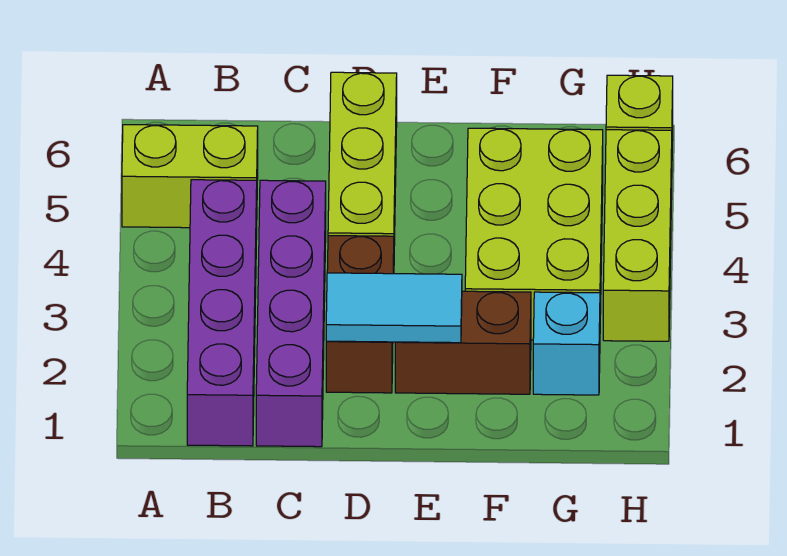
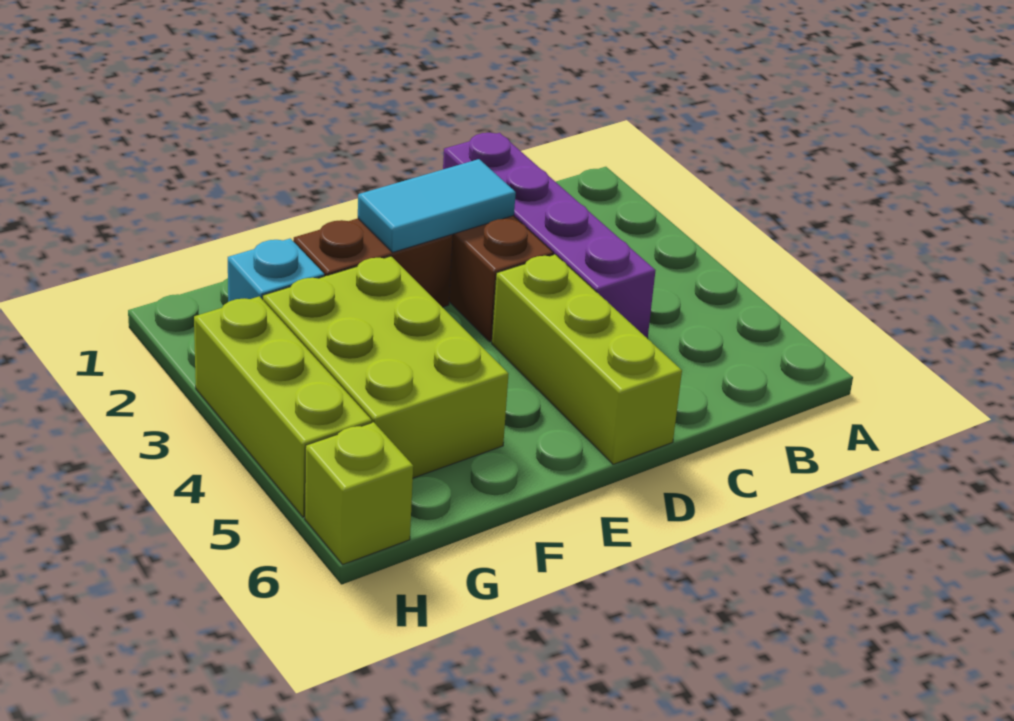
lime brick A5:B5 level 1 -> none
purple brick B1:B4 level 1 -> none

